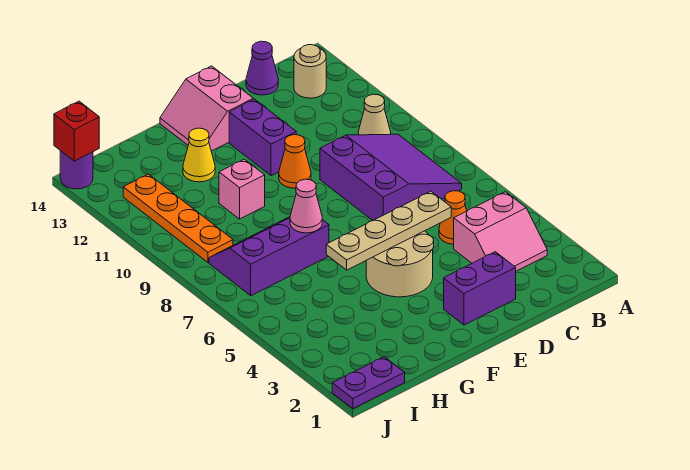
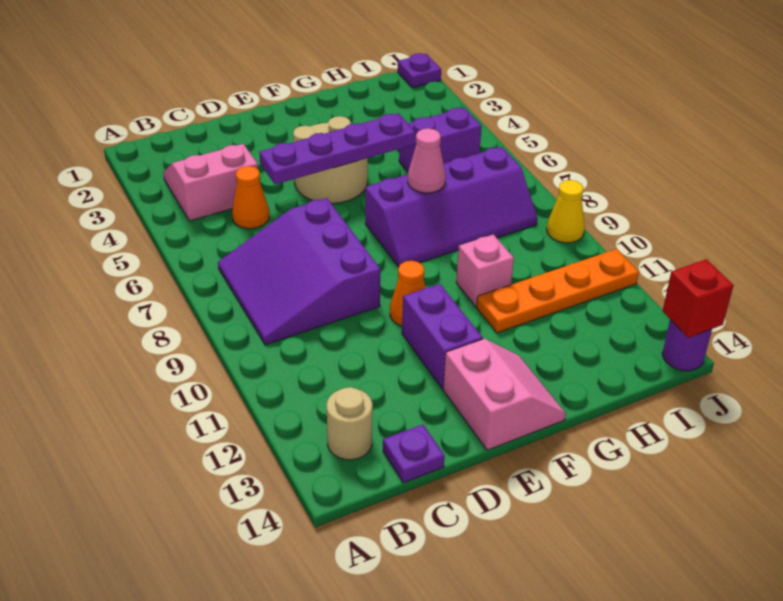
tan cone B10 level 1 -> none
purple cone C14 level 1 -> purple plate C14 level 1
purple brick D2:E2 level 1 -> purple brick H5:I5 level 1
tan plate D5:G5 level 2 -> purple plate D5:G5 level 2
purple slope G7:I8 level 1 top 7 -> purple slope F7:I8 level 1 top 7
yellow cone G12 level 1 -> yellow cone J9 level 1
purple plate I1:J1 level 1 -> purple plate J1 level 1
orange plate I9:I12 level 1 -> orange plate G11:J11 level 1

